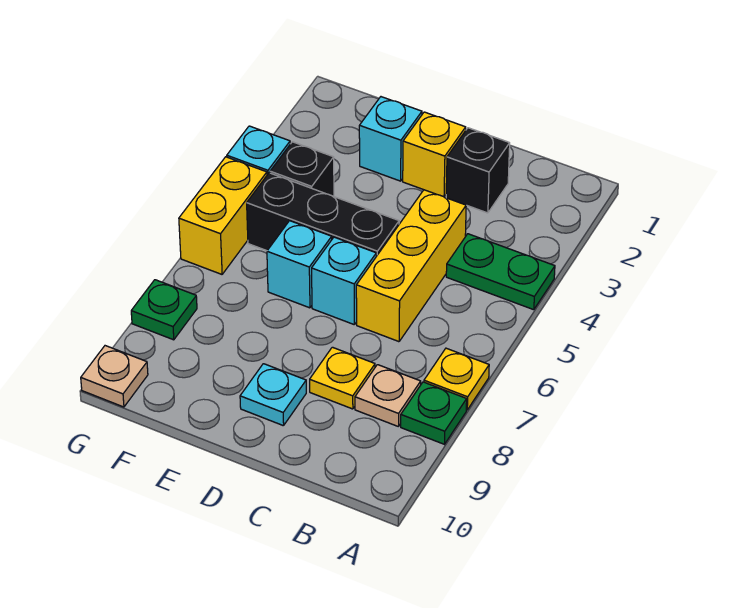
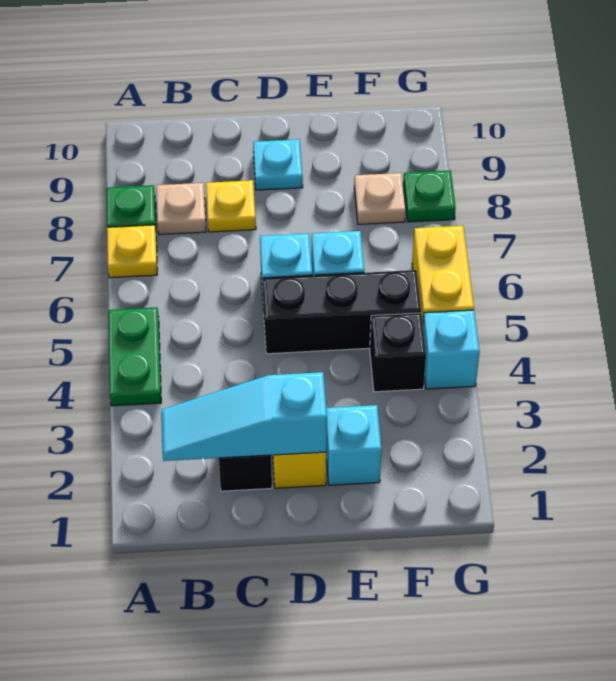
green plate A4:B4 level 1 -> green plate A4:A5 level 1
none -> cyan slope B2:D2 level 2 top D
yellow brick C4:C6 level 1 -> none
tan plate G10 level 1 -> tan plate F8 level 1

